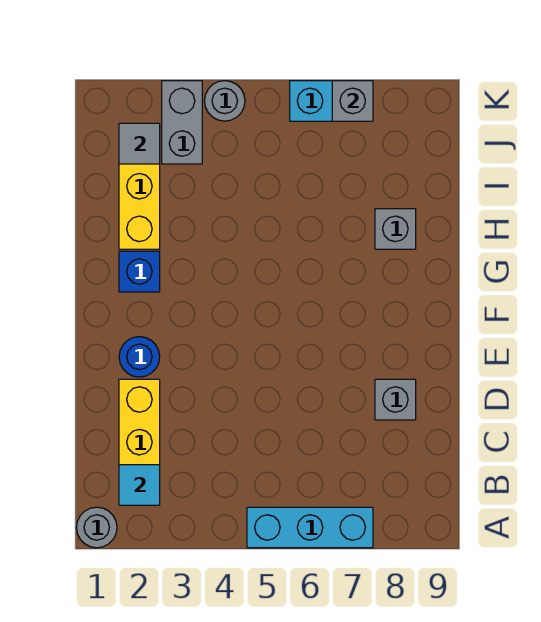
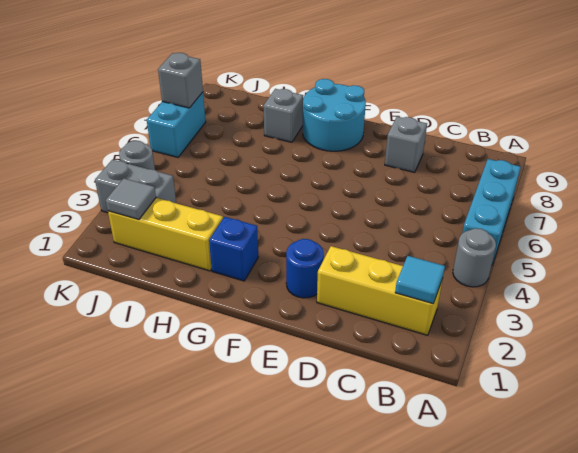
grey round brick A1 level 1 -> grey round brick A4 level 1
none -> cyan round brick F8:G9 level 1

